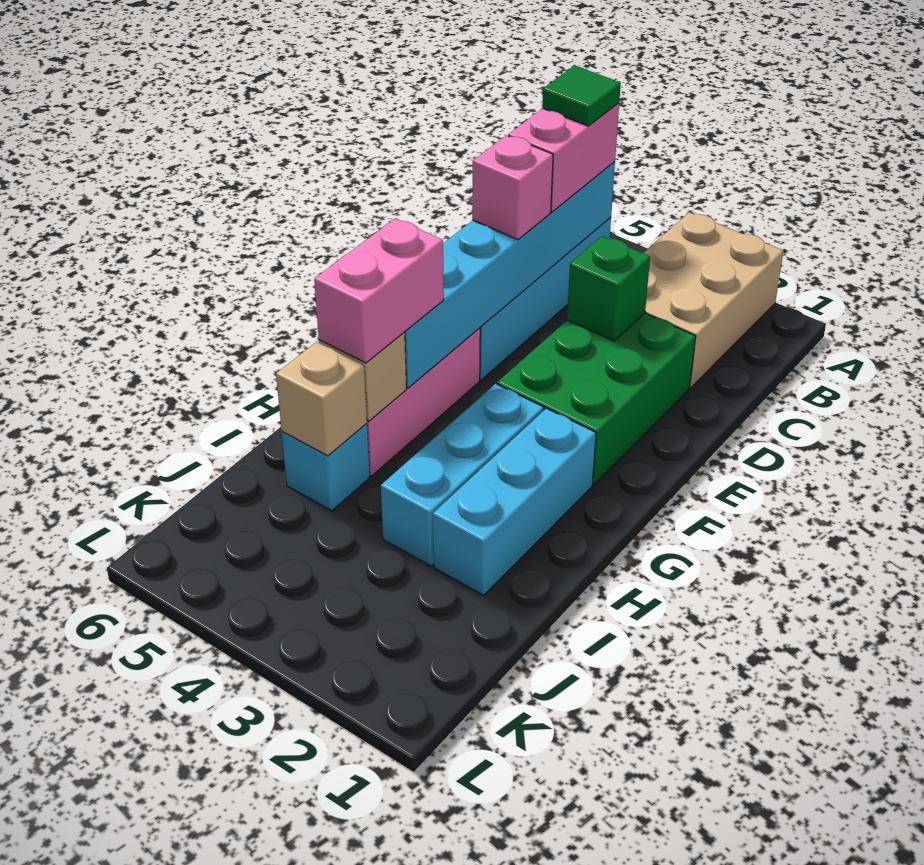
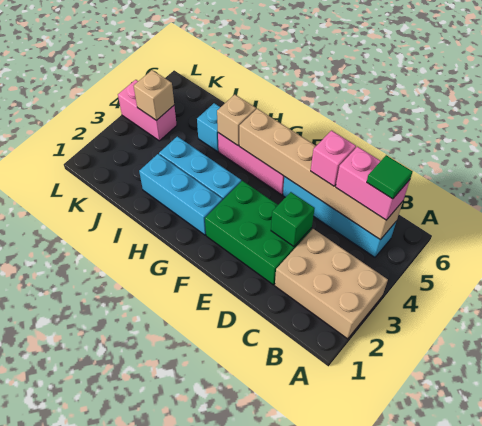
cyan brick B5:G5 level 2 -> tan brick B5:G5 level 2
pink brick G5:H5 level 3 -> pink brick K4:L4 level 1
tan brick I5 level 2 -> tan brick K4 level 2

